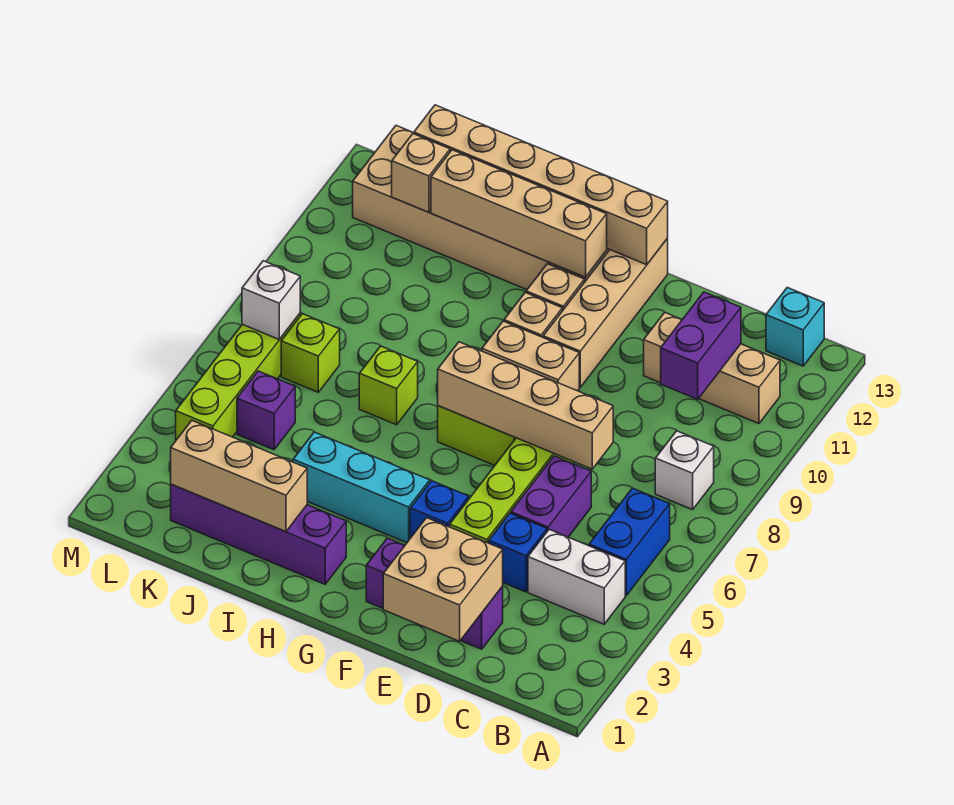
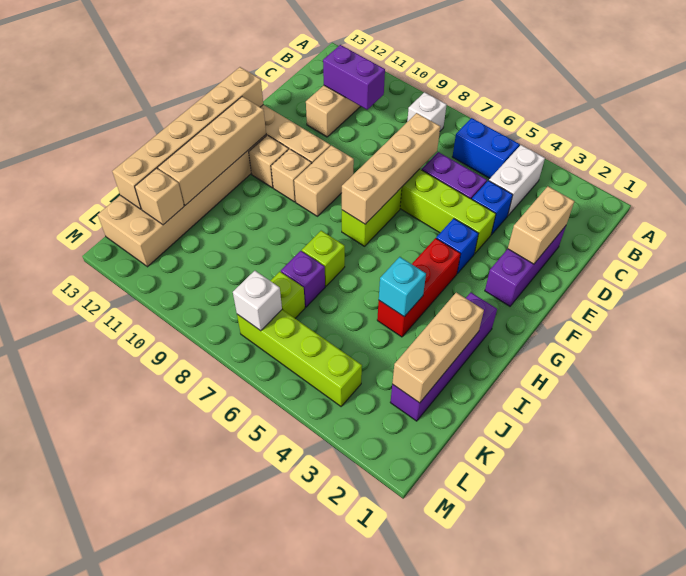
cyan brick B13 level 1 -> cyan brick I4 level 2
tan brick D1:E2 level 2 -> tan brick D2:E2 level 2
cyan brick G4:I4 level 1 -> red brick G4:I4 level 1
purple brick K5 level 1 -> purple brick J7 level 1

